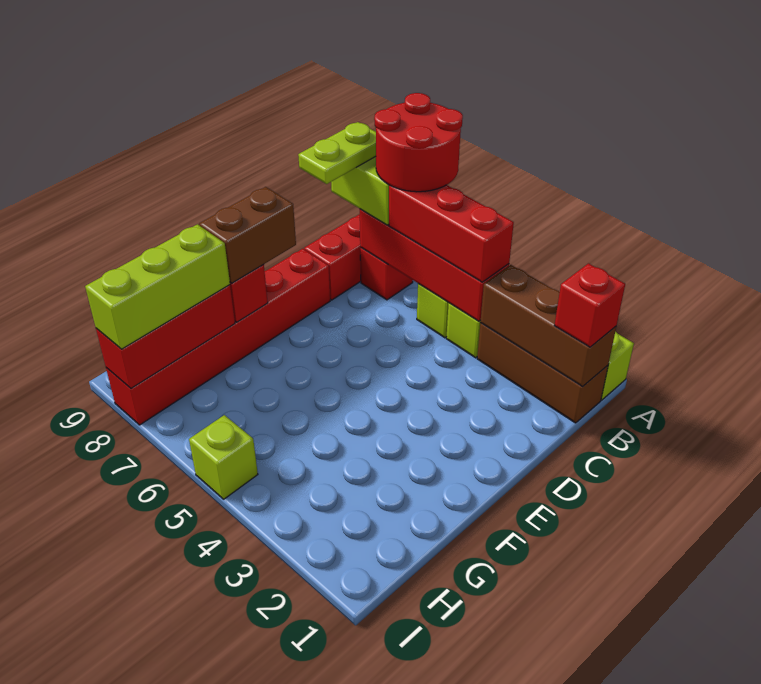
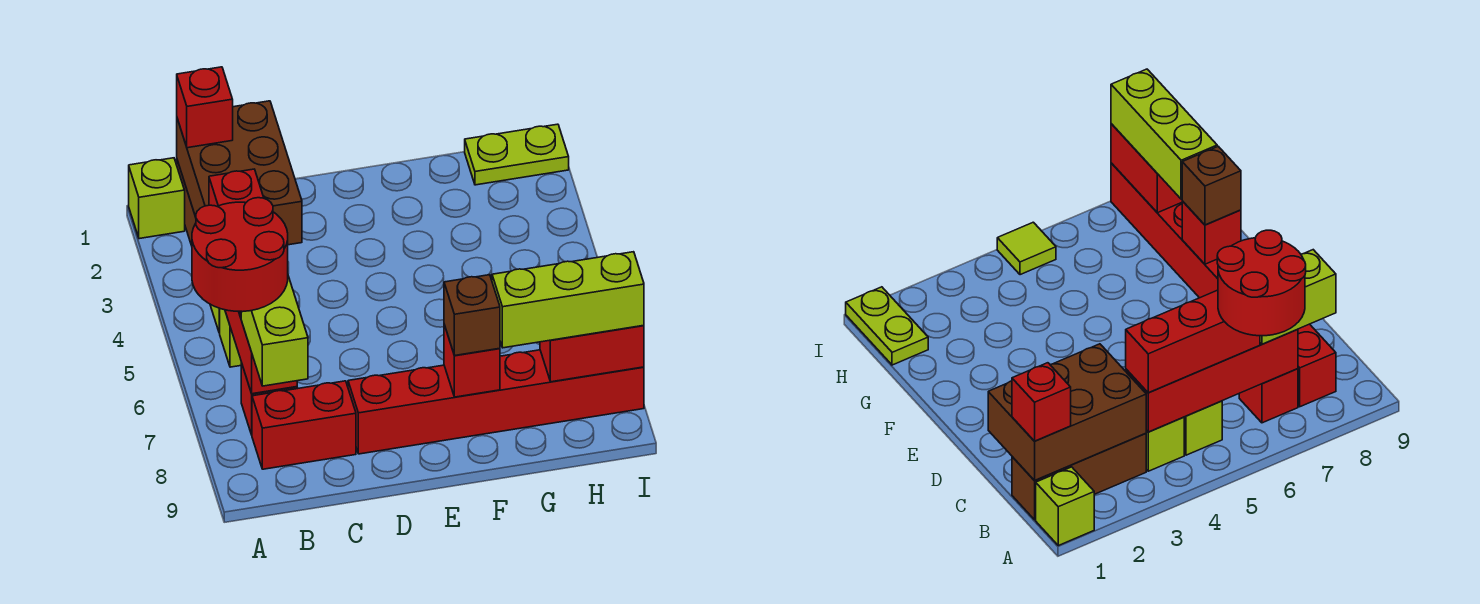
brown brick B1:B3 level 2 -> brown brick B1:C3 level 2
lime plate B8:C8 level 4 -> lime plate H1:I1 level 1
brown brick E8:F8 level 3 -> brown brick F8 level 3
red brick G8:I8 level 2 -> red brick H8:I8 level 2
lime brick I5 level 1 -> lime tile I5 level 1

